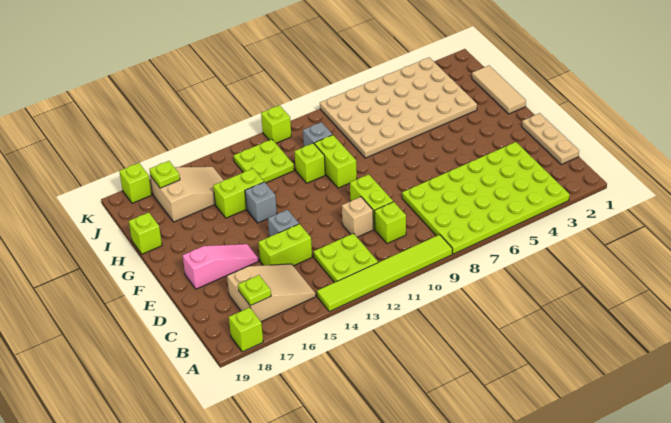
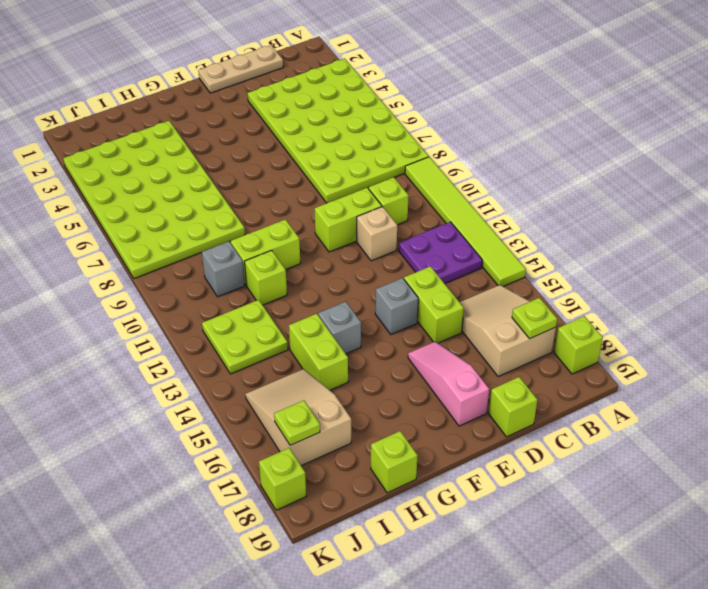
lime plate B12:C13 level 1 -> purple plate B12:C13 level 1
tan tile G1:I1 level 1 -> none
tan plate H3:K8 level 1 -> lime plate H3:K8 level 1
lime brick K11 level 1 -> lime brick D19 level 1

